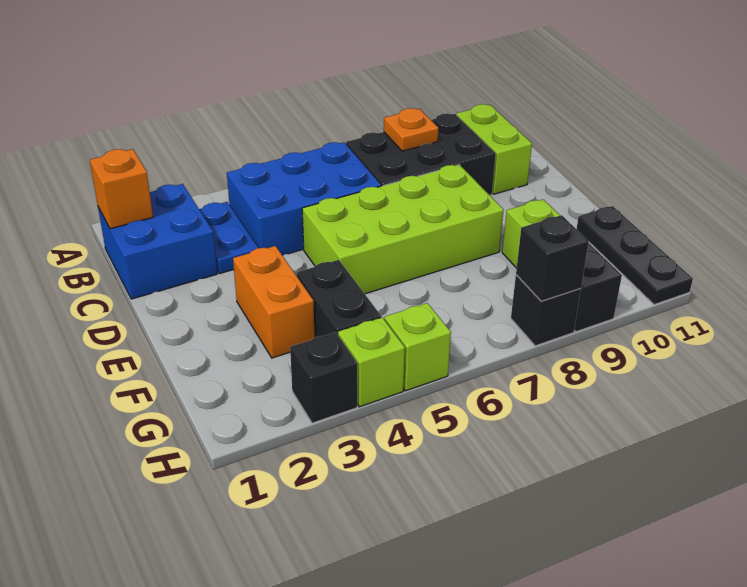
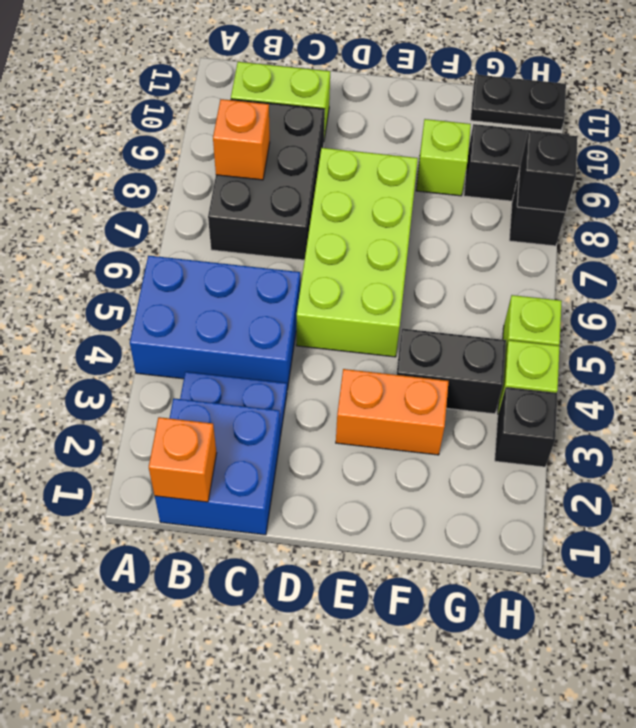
blue brick B4:C6 level 1 -> blue brick A4:C5 level 1
orange plate B8 level 2 -> orange brick B8 level 2
black plate F11:H11 level 1 -> black plate G11:H11 level 1

